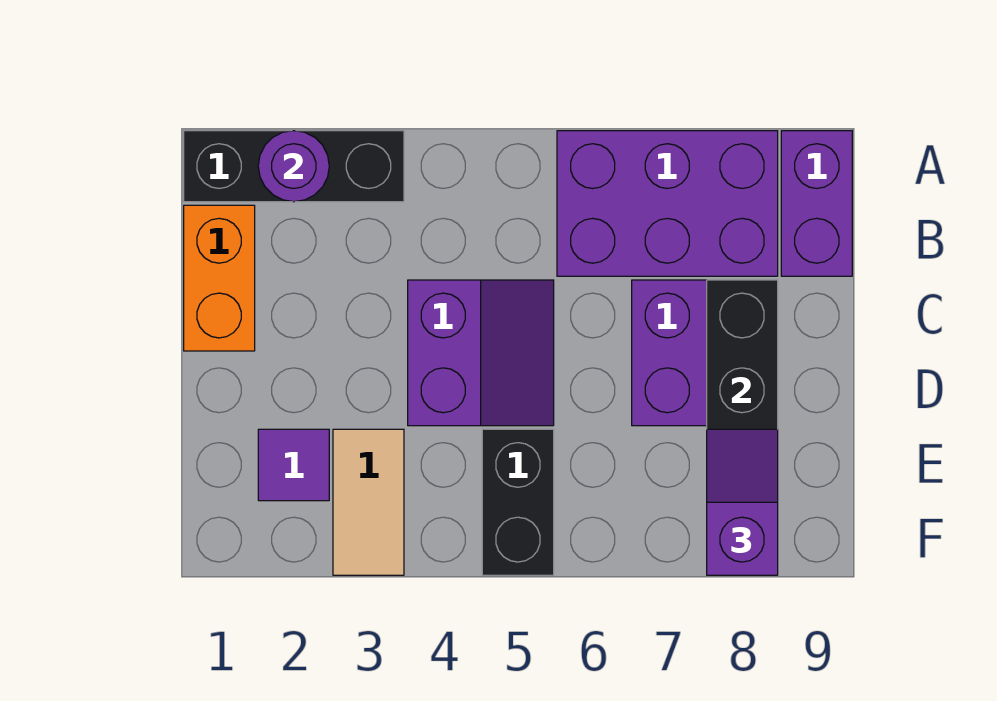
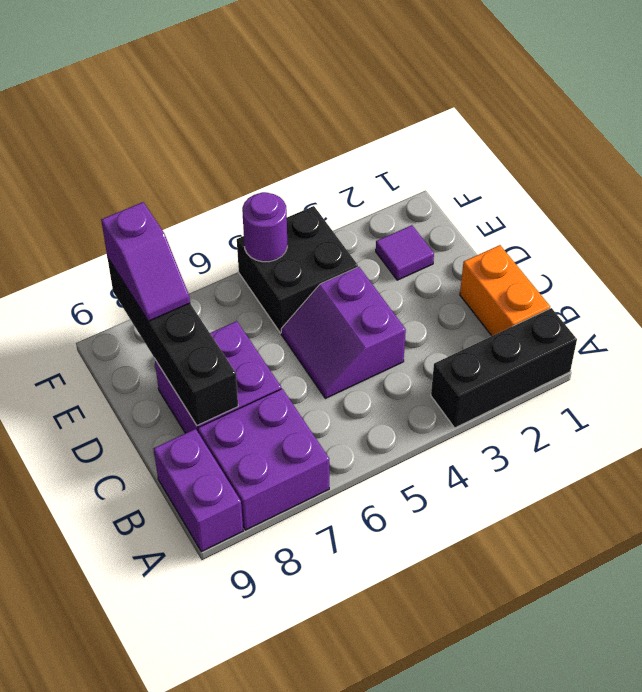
purple round brick A2 level 2 -> purple round brick F5 level 2
purple brick A6:B8 level 1 -> purple brick A7:B8 level 1
tan tile E3:F3 level 1 -> none
black brick E5:F5 level 1 -> black brick E4:F5 level 1

